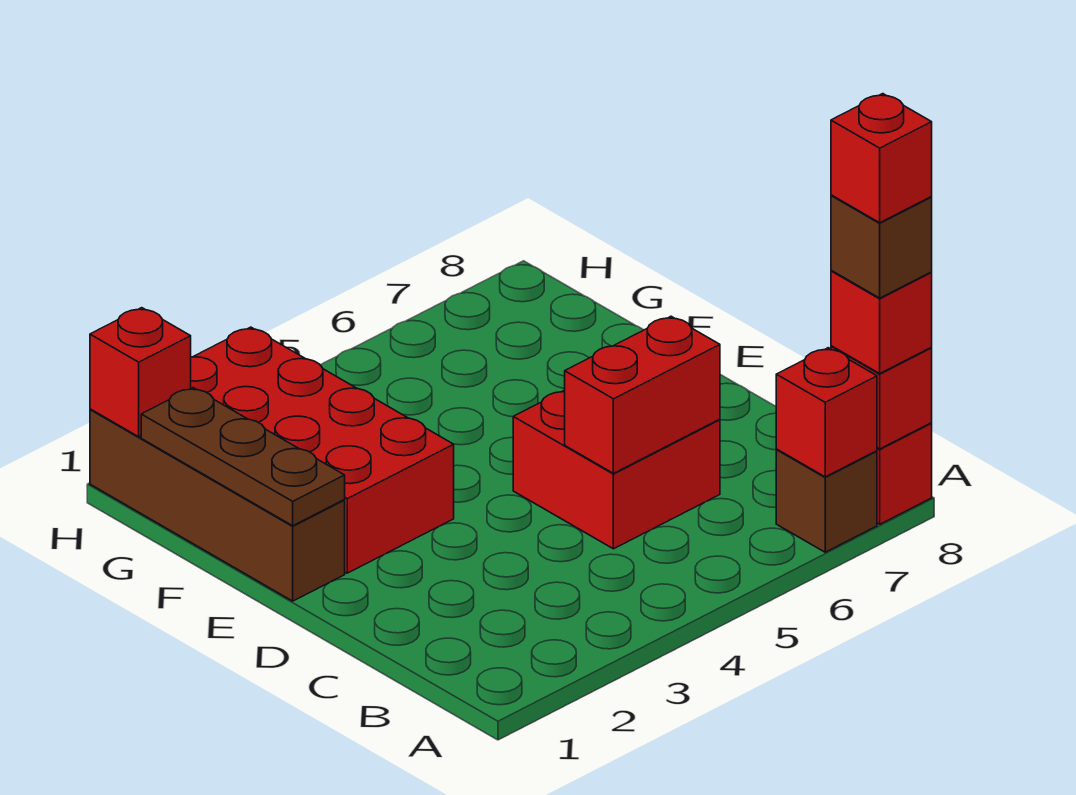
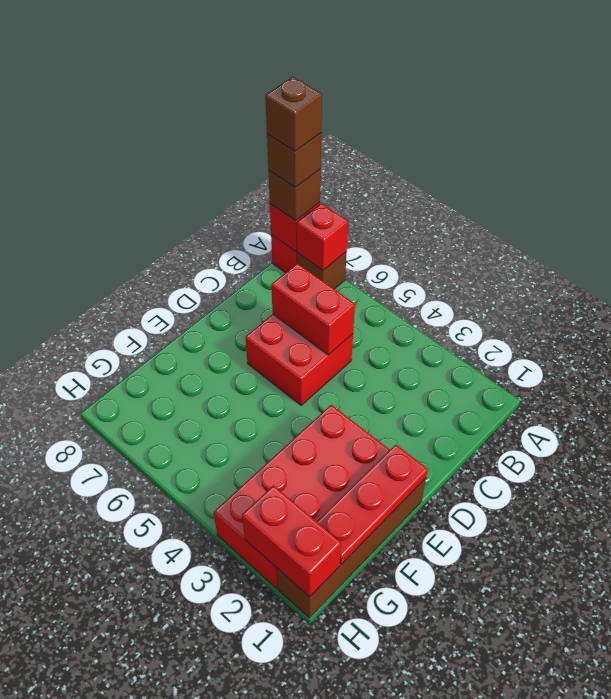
red brick A8 level 3 -> brown brick A8 level 3
red brick A8 level 5 -> brown brick A8 level 5
brown plate E1:G1 level 2 -> red plate E1:G1 level 2
red brick H1 level 2 -> red brick H1:H2 level 2

